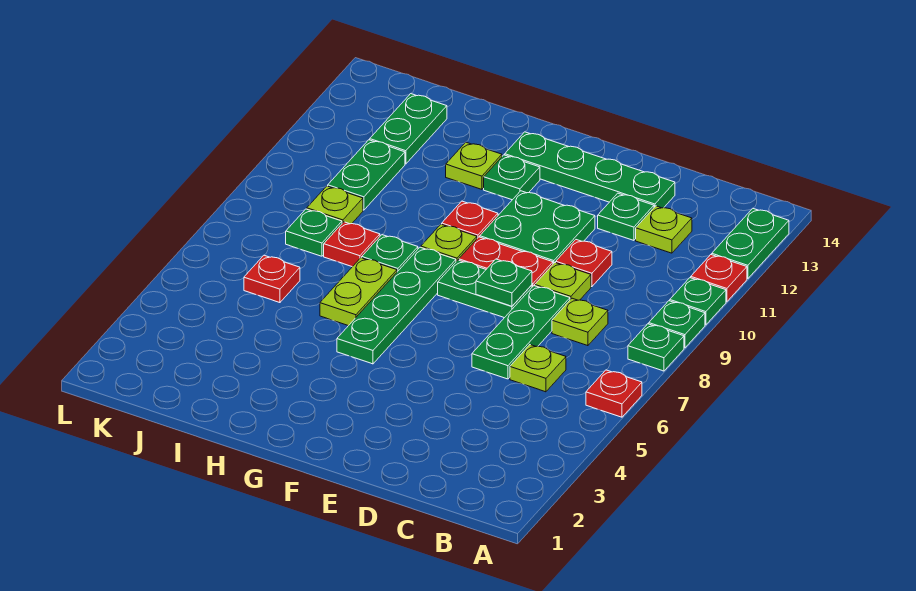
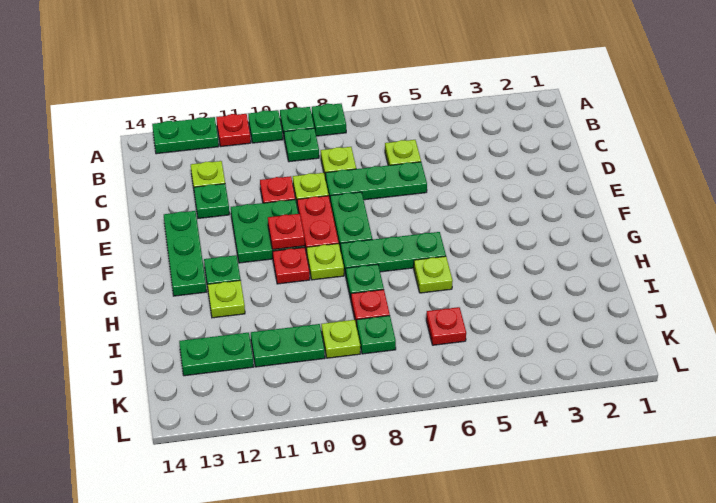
red plate A6 level 1 -> red plate F10 level 2
green plate D13:G13 level 1 -> green plate E13:G13 level 1
green plate E8 level 2 -> green plate B9 level 1
green plate G5:G8 level 1 -> green plate G6:G8 level 1
lime plate H6:H7 level 1 -> lime plate H6 level 1

